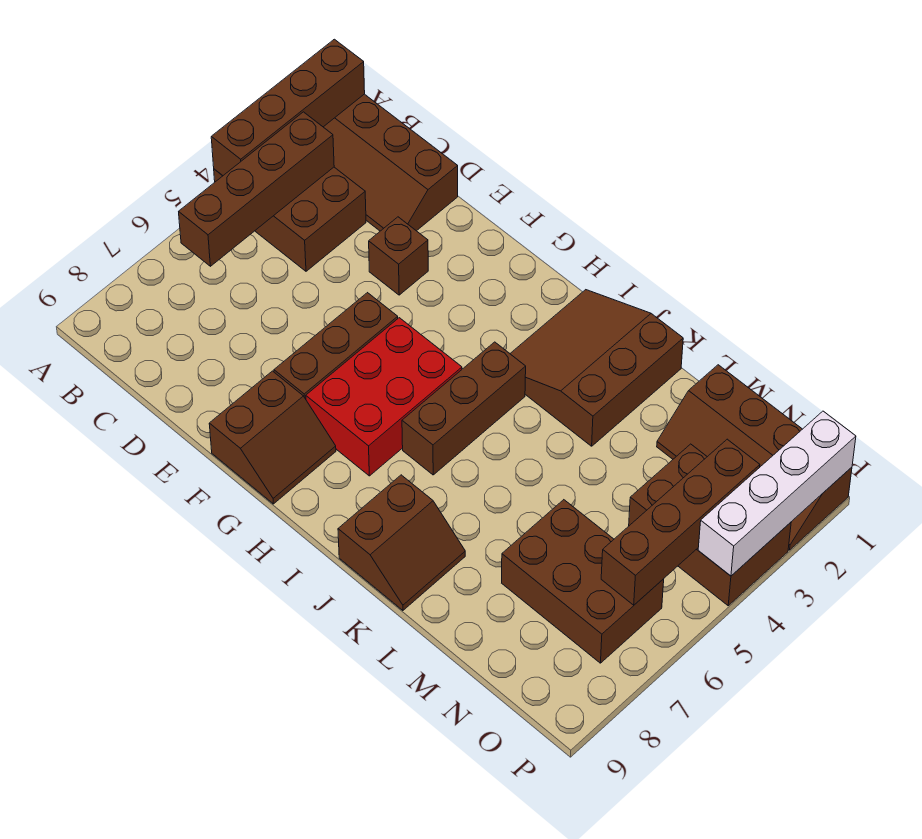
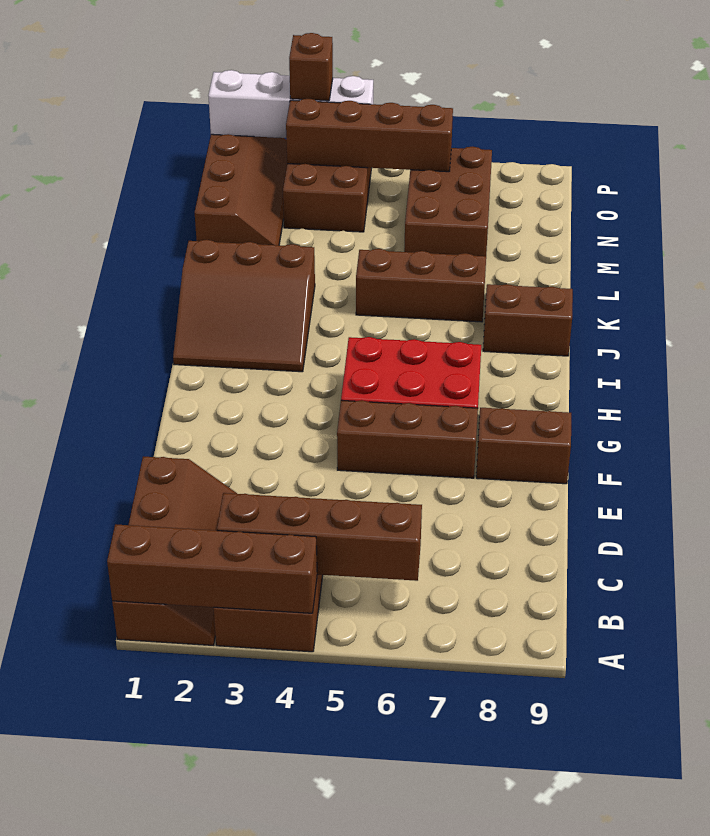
brown brick E3 level 1 -> brown brick P3 level 3
brown brick I4:I6 level 1 -> brown brick K5:K7 level 1

